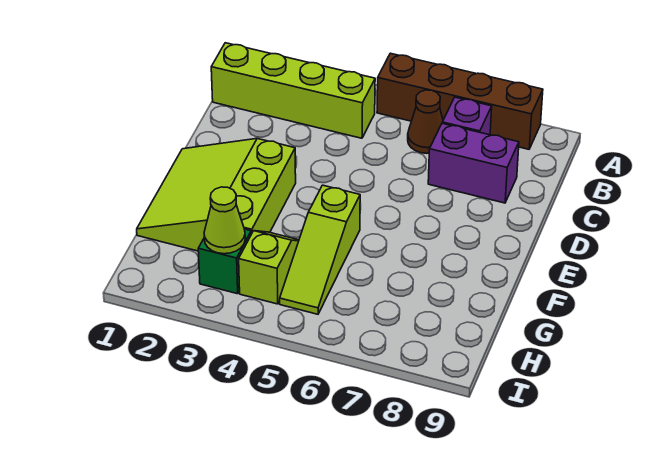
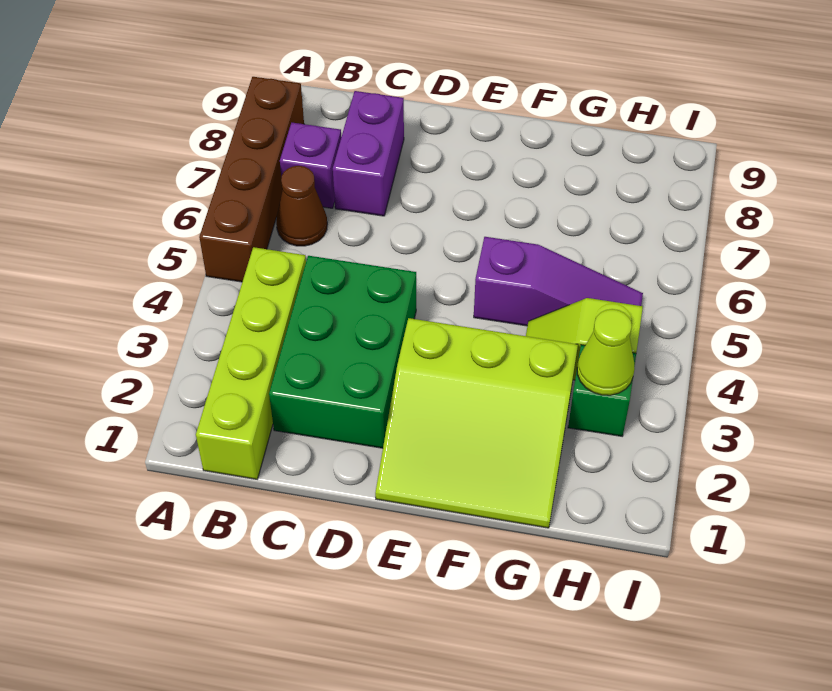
none -> green brick C2:D4 level 1
lime slope F5:H5 level 1 top F -> purple slope F5:H5 level 1 top F

